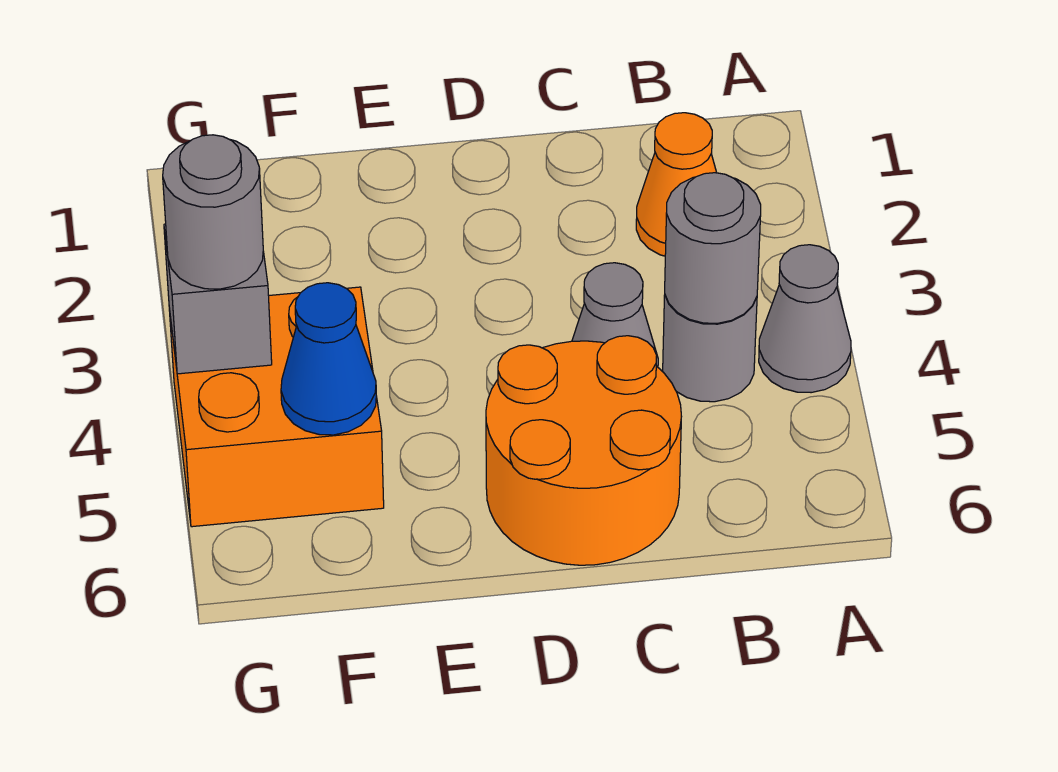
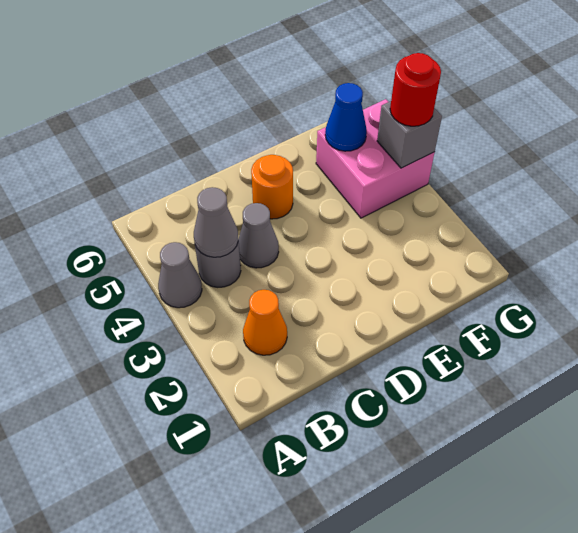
grey round brick B4 level 2 -> grey cone B4 level 2
orange round brick C5:D6 level 1 -> orange round brick D5 level 1
orange brick F4:G5 level 1 -> pink brick F4:G5 level 1
grey round brick G4 level 3 -> red round brick G4 level 3

